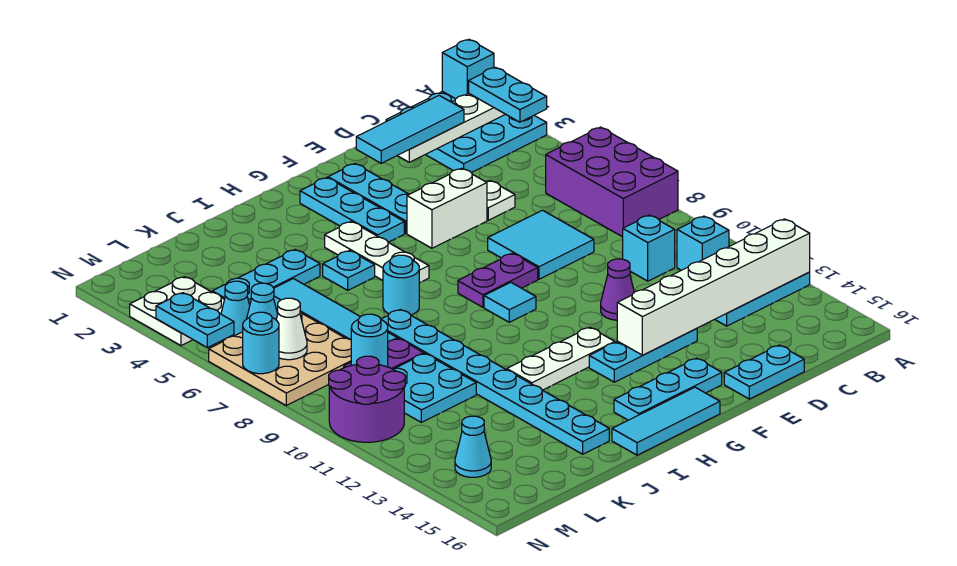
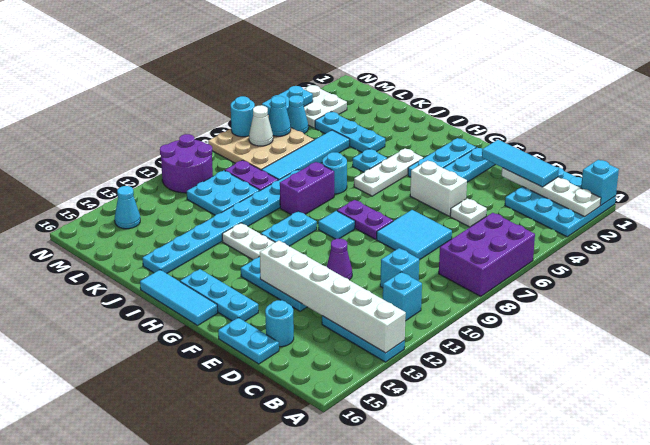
cyan plate A2:A3 level 3 -> cyan plate H10:H11 level 1
none -> purple brick I8:I9 level 1
cyan round brick L9 level 2 -> cyan round brick D15 level 1

